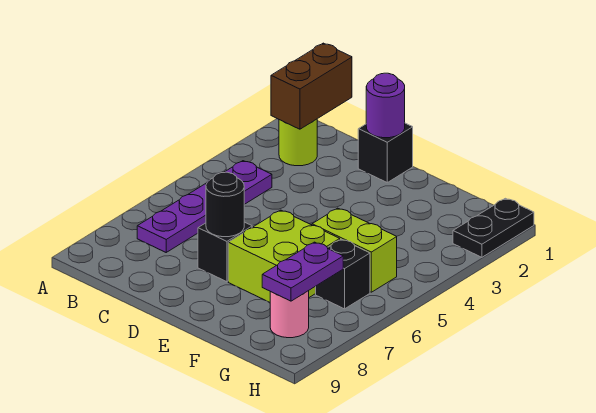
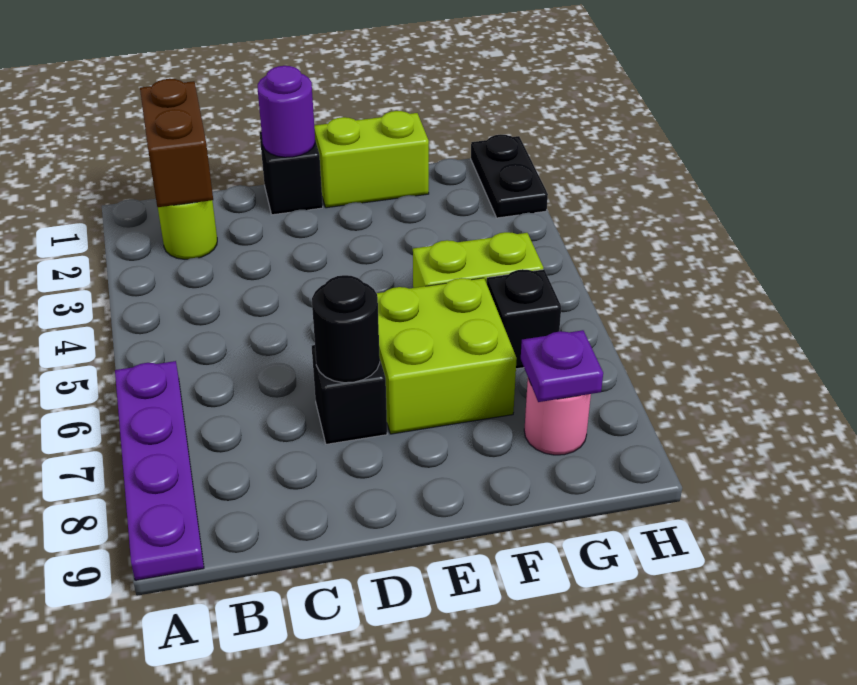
purple plate B4:B7 level 1 -> purple plate A6:A9 level 1
none -> lime brick E1:F1 level 1
purple plate G7:G8 level 2 -> purple plate G8 level 2

